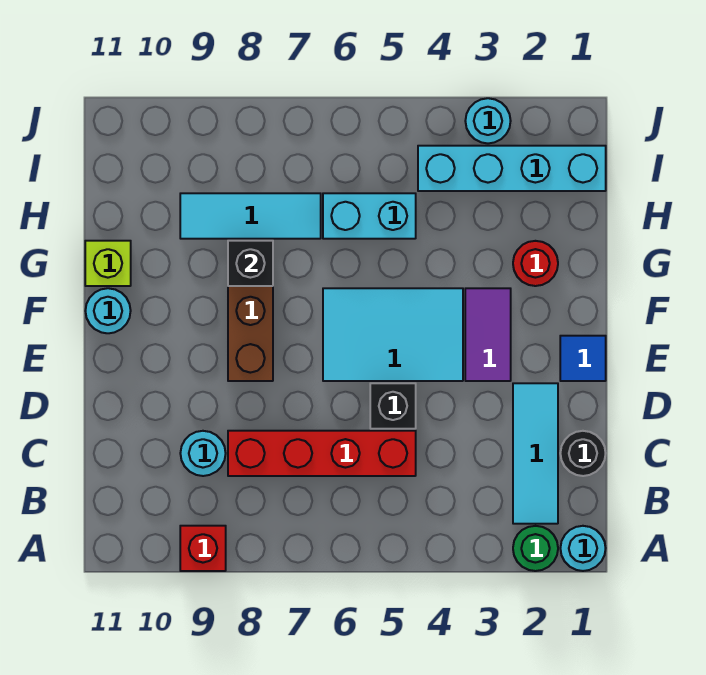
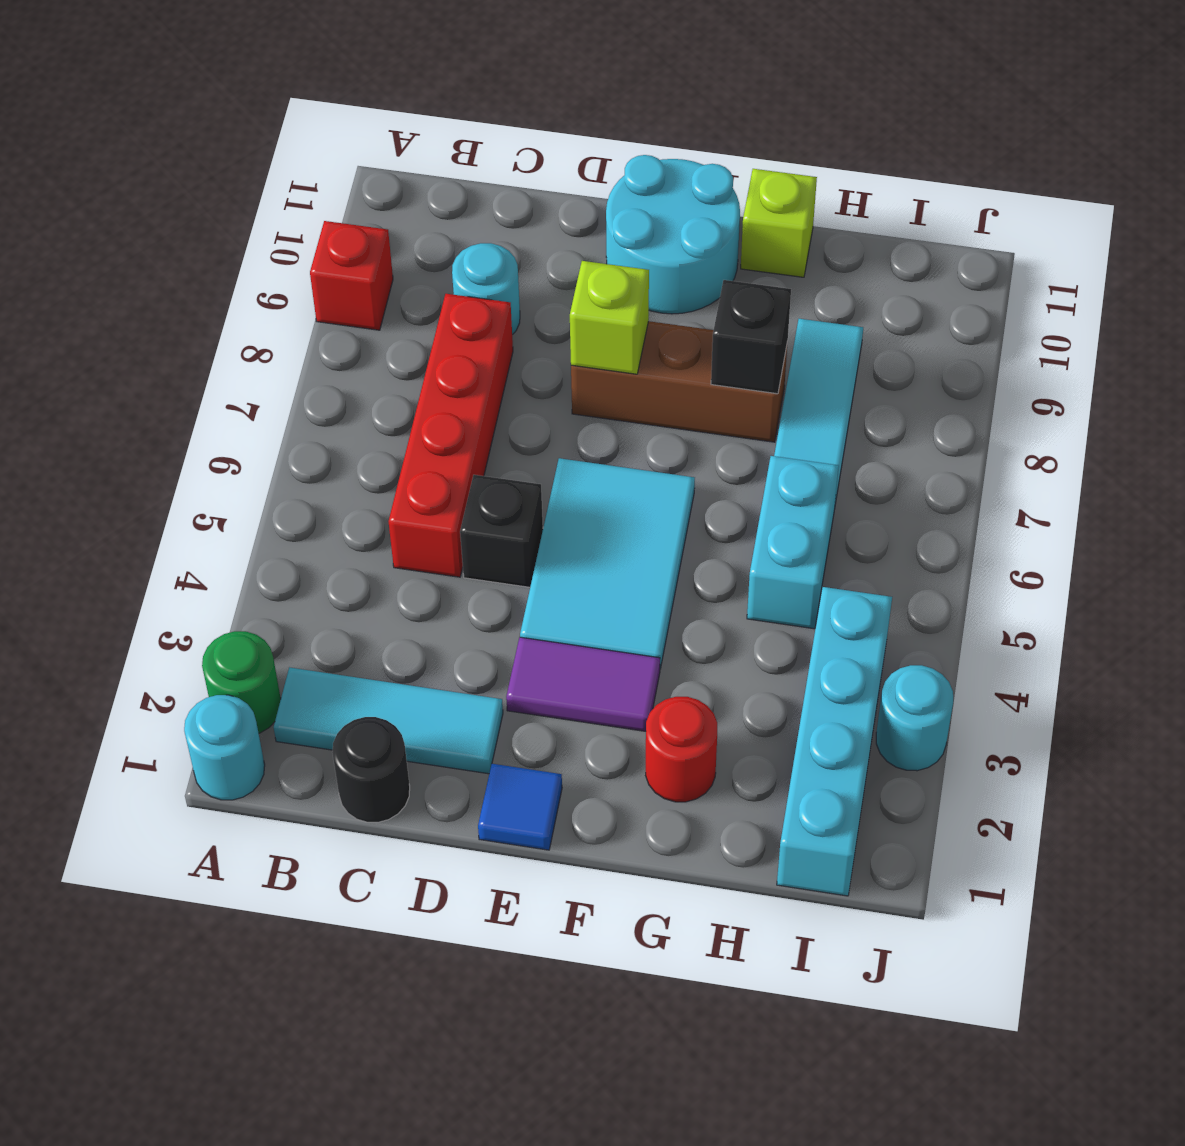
none -> lime brick E8 level 2
cyan round brick F11 level 1 -> cyan round brick E10:F11 level 1

